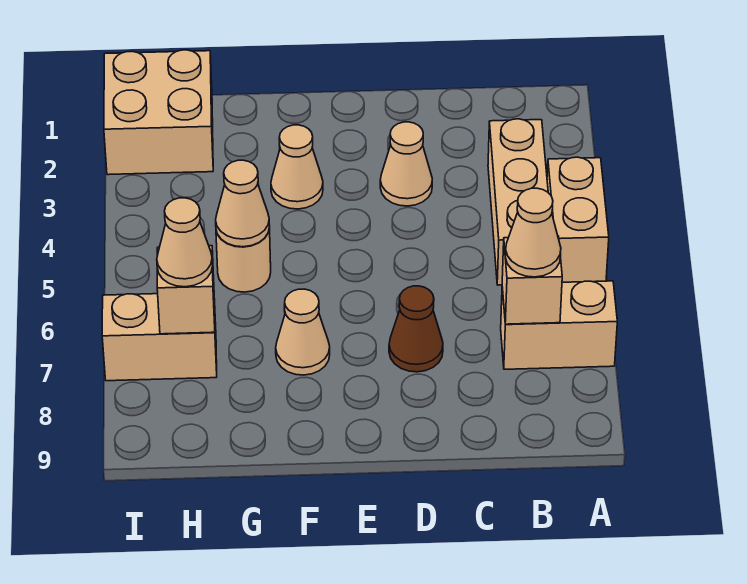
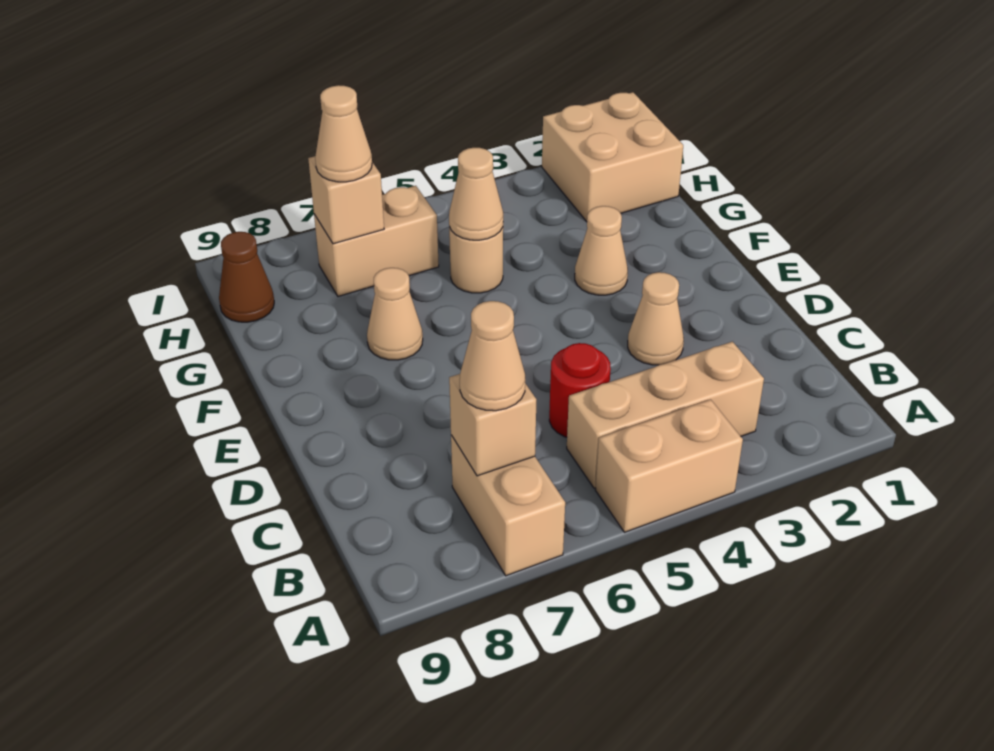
none -> red round brick C5 level 1
brown cone D7 level 1 -> brown cone H9 level 1
tan brick H7:I7 level 1 -> tan brick H6:H7 level 1

